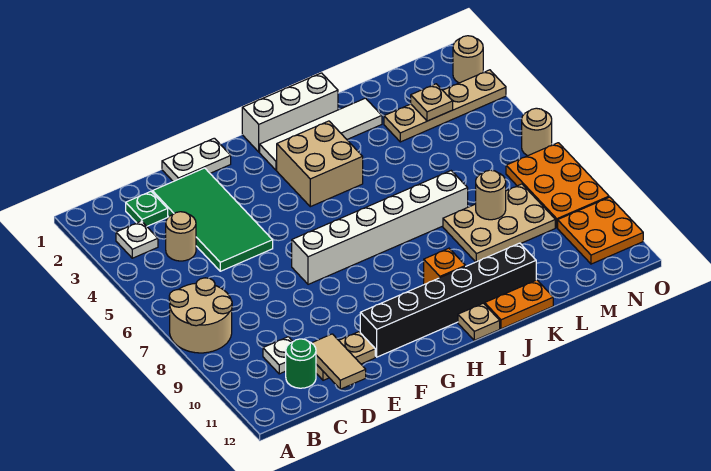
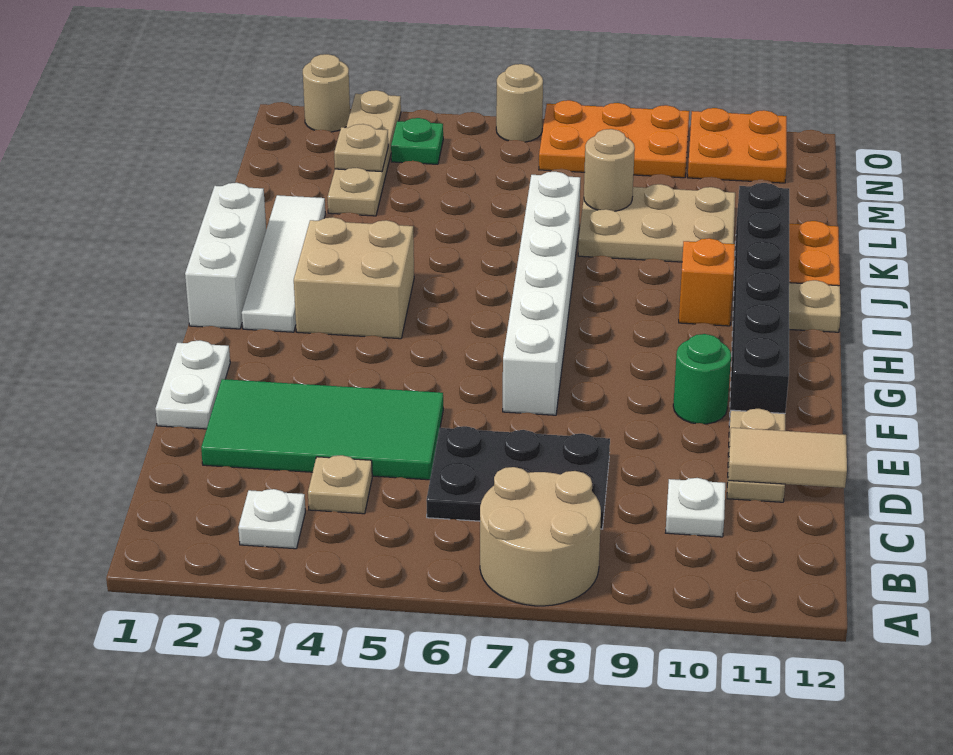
green plate C2 level 1 -> green plate N4 level 1
tan round brick C4 level 1 -> tan plate C4 level 1
none -> black plate C6:D8 level 1
green round brick C11 level 1 -> green round brick F10 level 1
tan plate K8:M9 level 1 -> tan plate K8:L10 level 1

